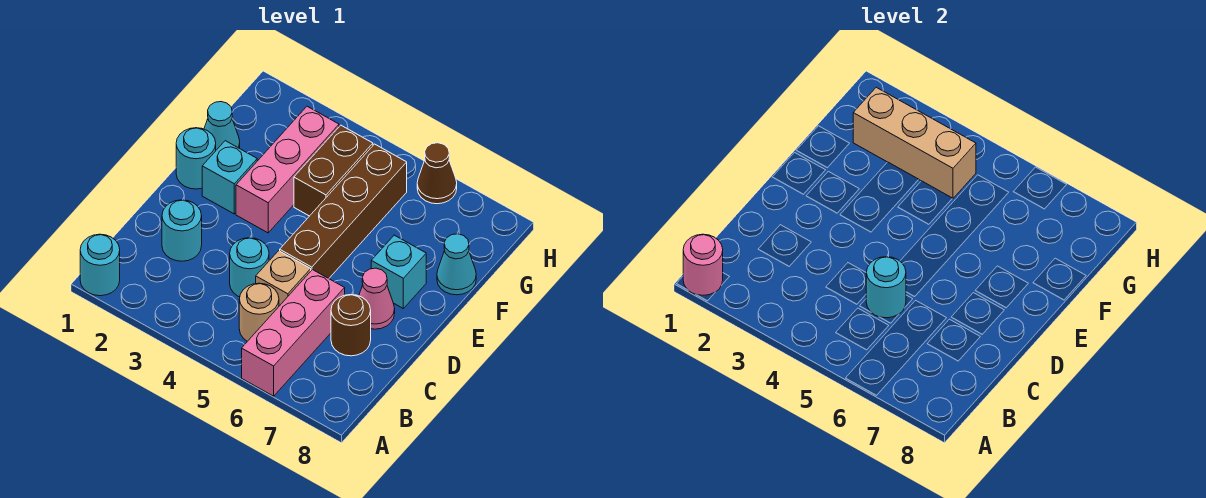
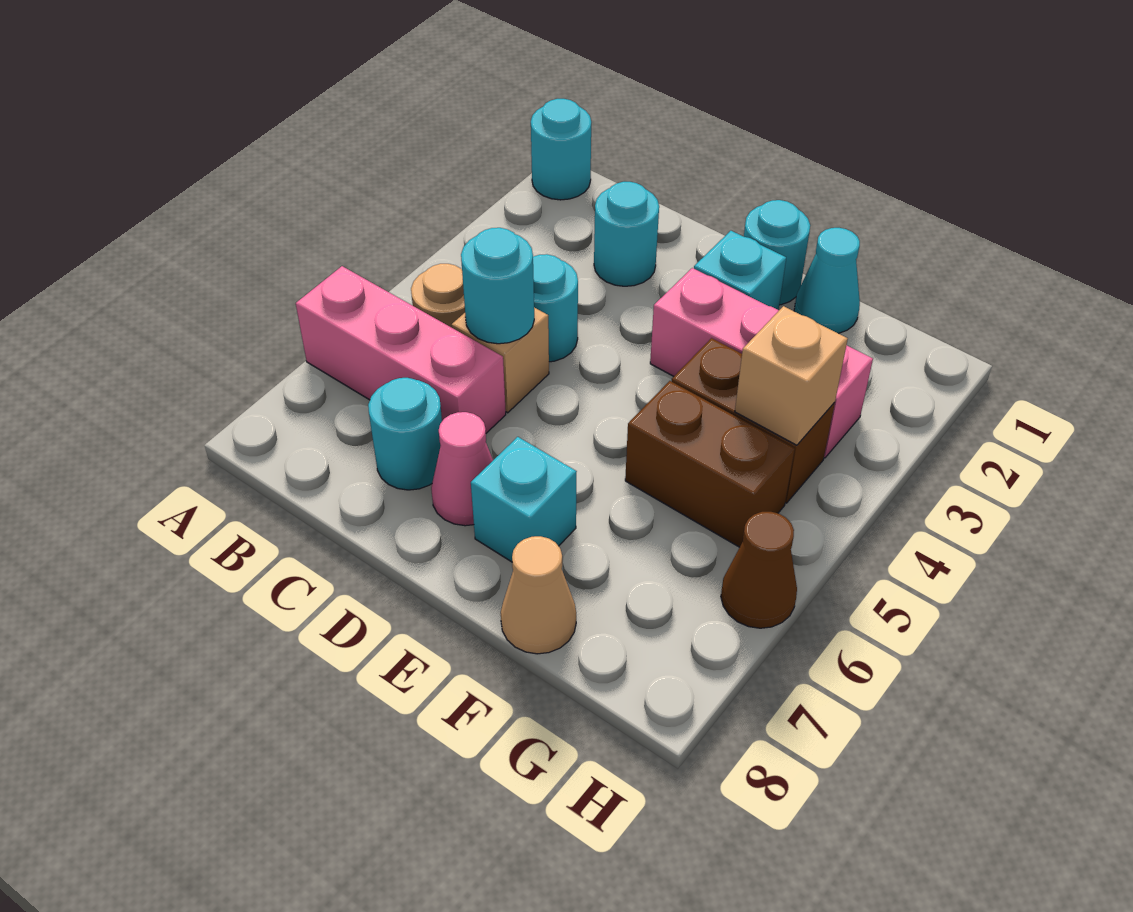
pink round brick A1 level 2 -> none
brown round brick C7 level 1 -> cyan round brick C7 level 1
brown brick D5:G5 level 1 -> brown brick F5:G5 level 1
cyan cone F8 level 1 -> tan cone F8 level 1
tan brick G2:G4 level 2 -> tan brick G4 level 2

